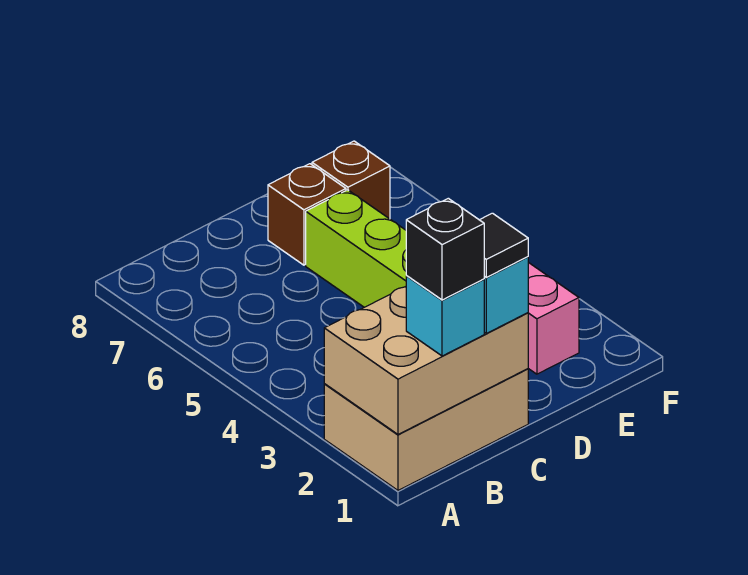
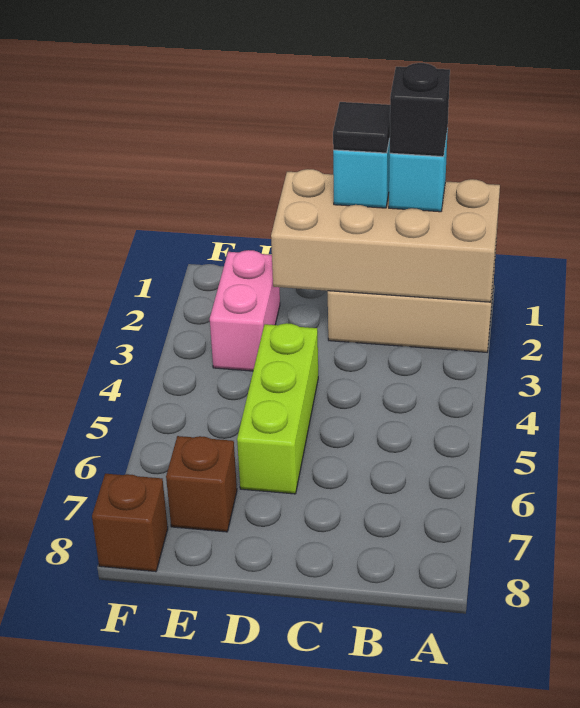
tan brick A1:C2 level 2 -> tan brick A1:D2 level 2
brown brick D7 level 1 -> brown brick F8 level 1

